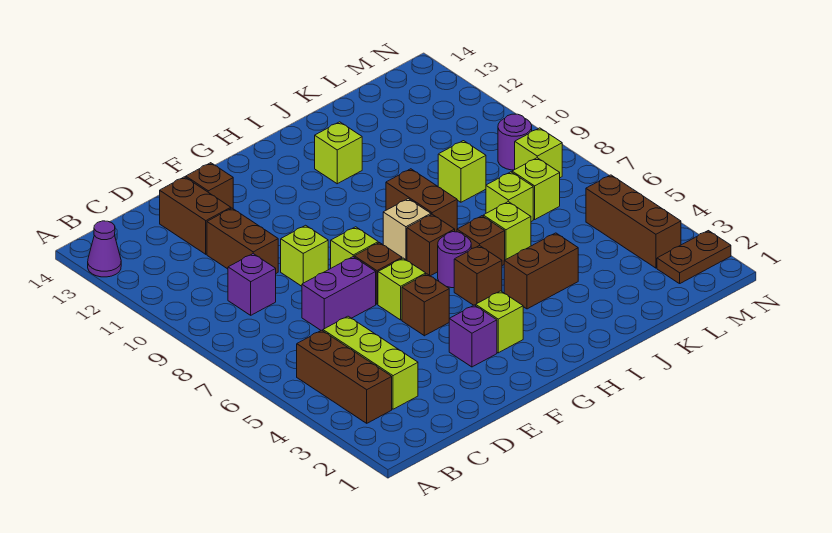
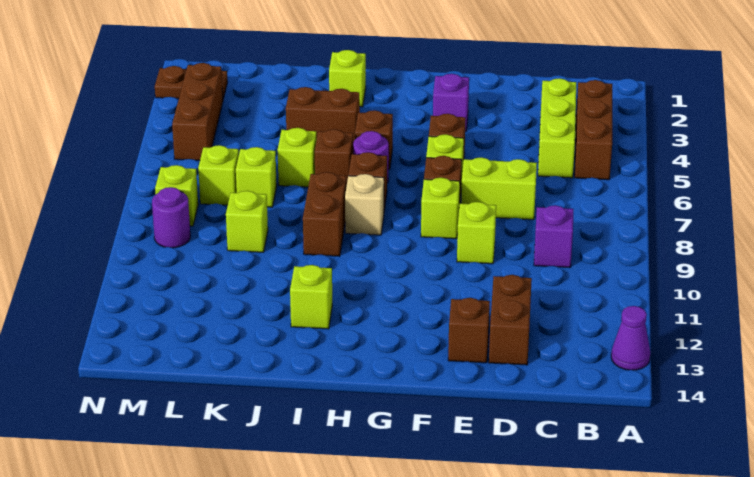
purple brick D7:E7 level 1 -> lime brick D7:E7 level 1
brown brick D10:D11 level 1 -> none
lime brick G3 level 1 -> lime brick I2 level 1

